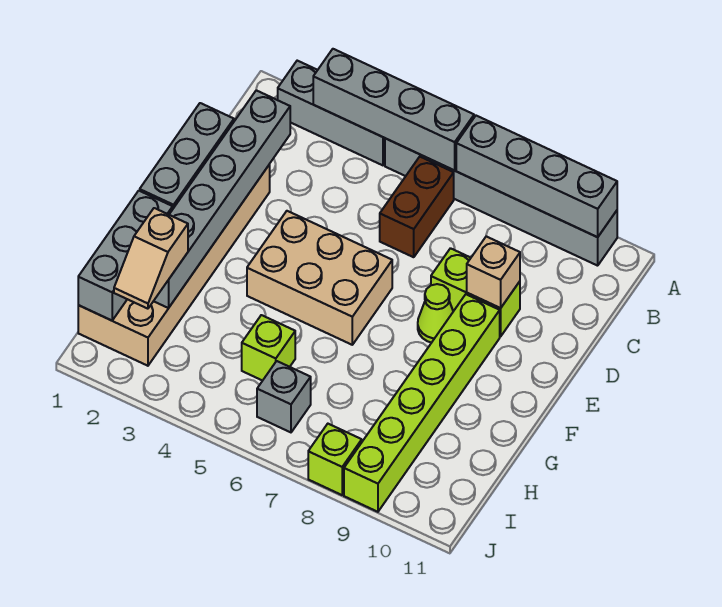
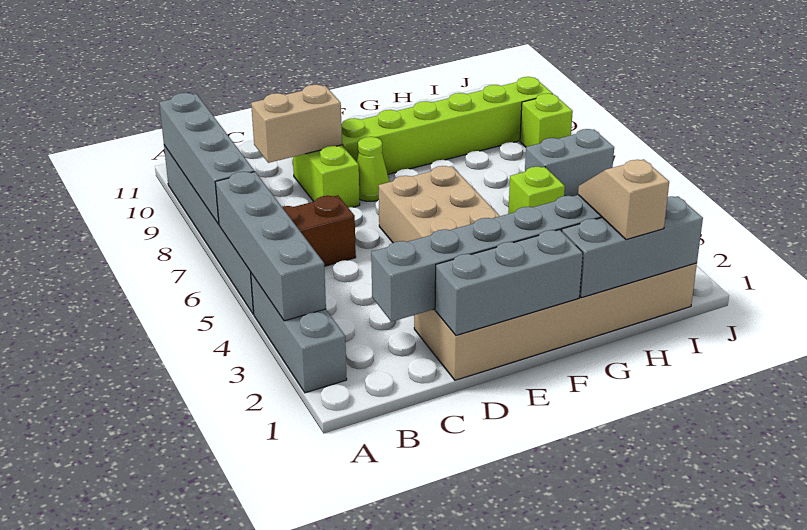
tan brick D9 level 2 -> tan brick C9:D9 level 2
tan slope H2:I2 level 3 top H -> tan slope H1:H2 level 3 top 1
grey brick I6 level 1 -> grey brick I6:J6 level 1

